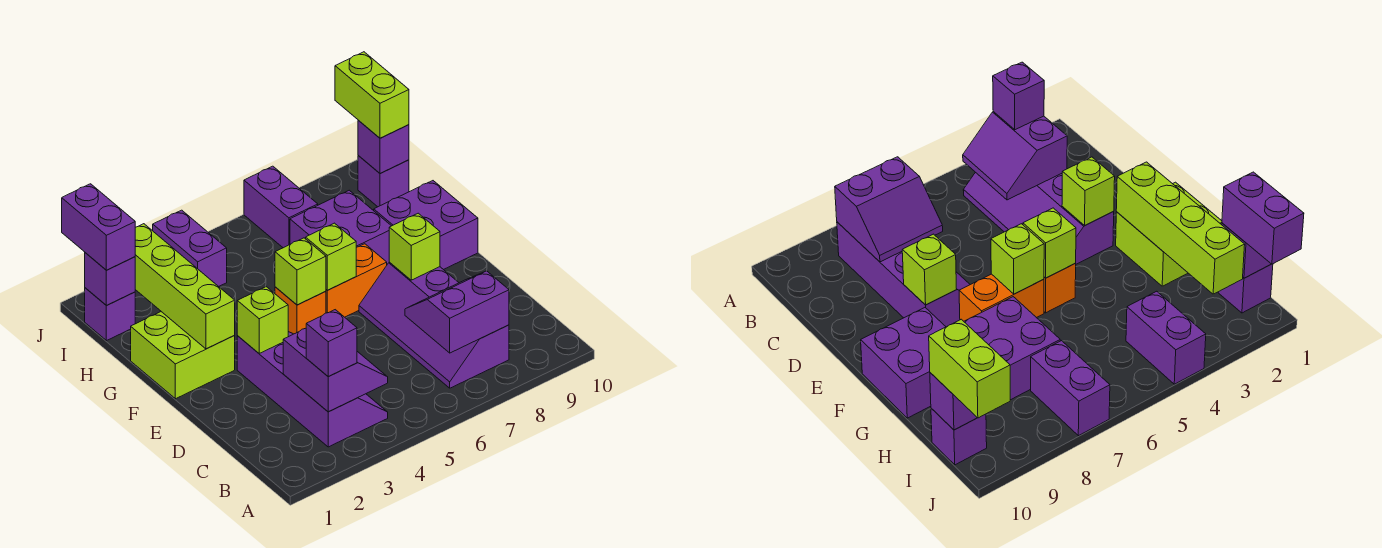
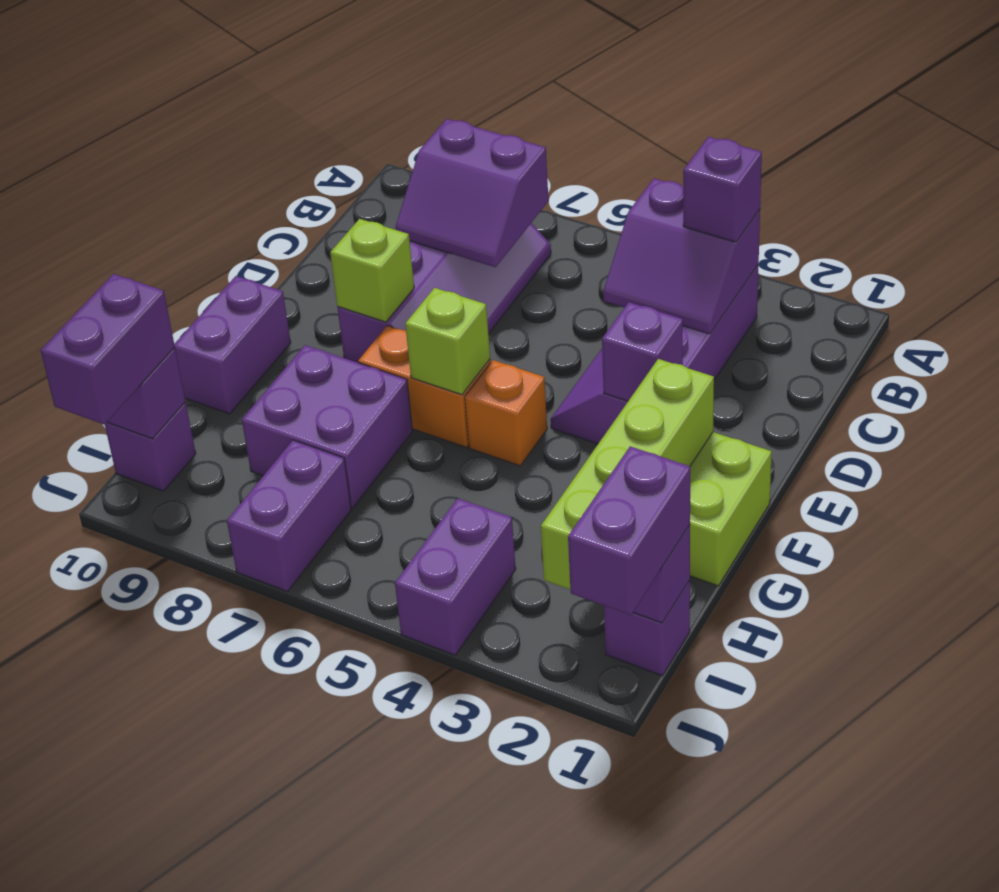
purple slope B3:C4 level 2 top 3 -> purple slope B3:C4 level 2 top B
lime brick E3 level 2 -> purple brick E3 level 2
lime brick F5 level 2 -> none
purple brick F9:G10 level 1 -> purple brick F10:G10 level 1
lime brick I10:J10 level 3 -> purple brick I10:J10 level 3

